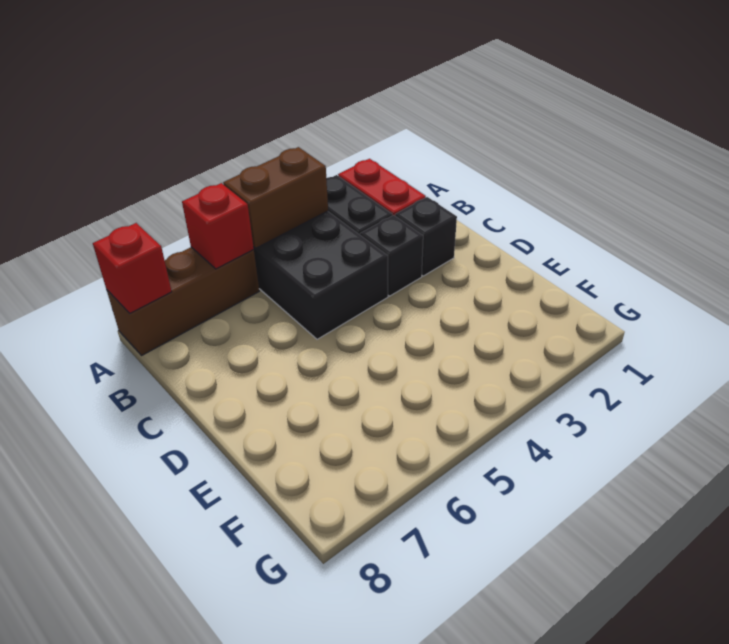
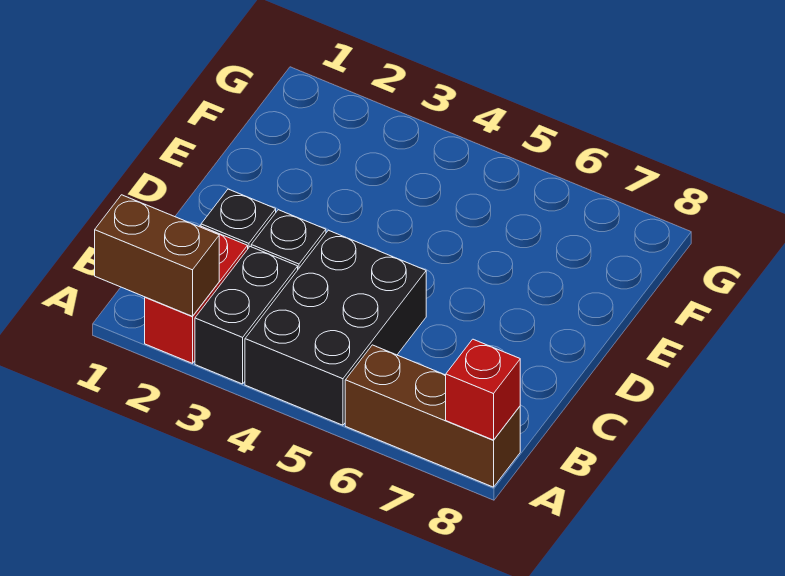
brown brick A4:A5 level 2 -> brown brick A1:A2 level 2
red brick A6 level 2 -> none

